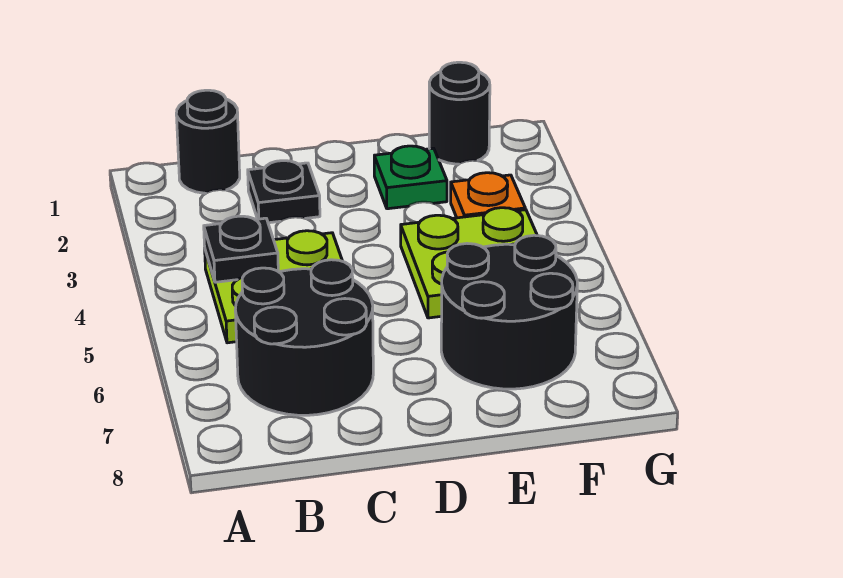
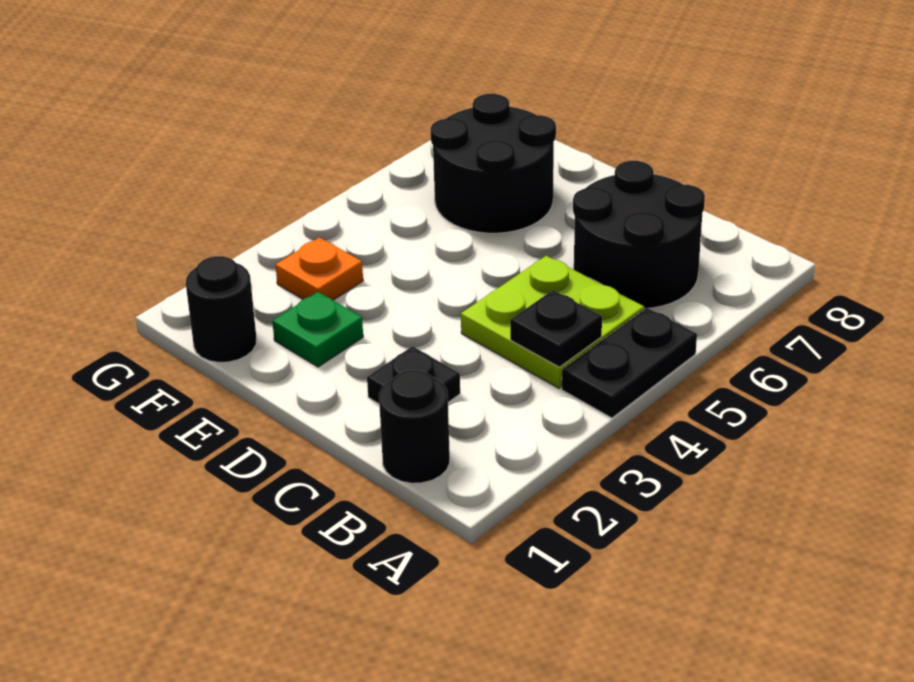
none -> black plate A4:A5 level 1
lime plate E4:F5 level 1 -> none

